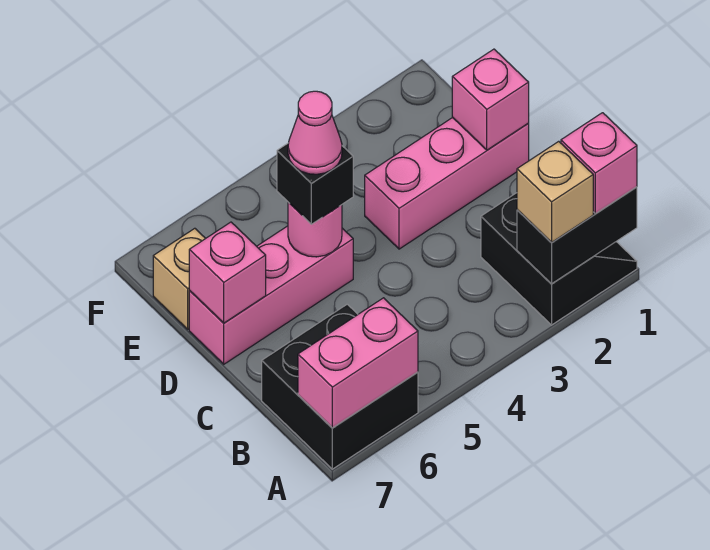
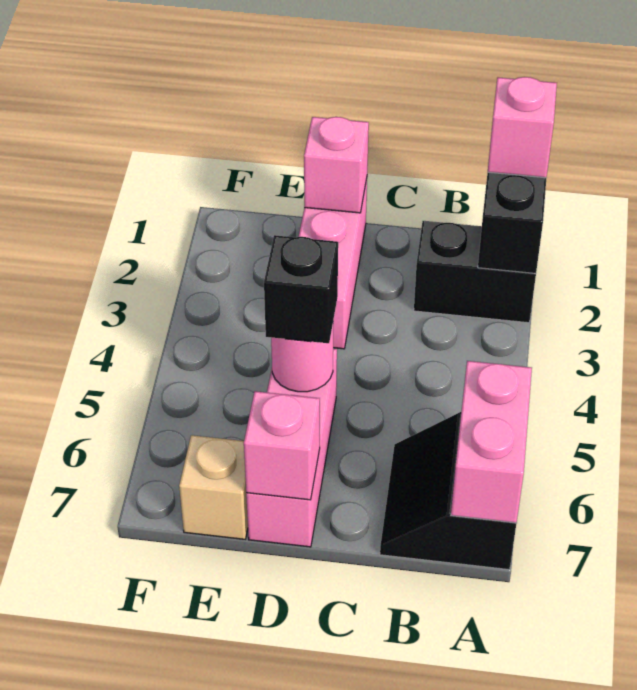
tan brick A2 level 3 -> none
black brick A6:B7 level 1 -> black slope A6:B7 level 1 top A
pink cone D5 level 4 -> none

